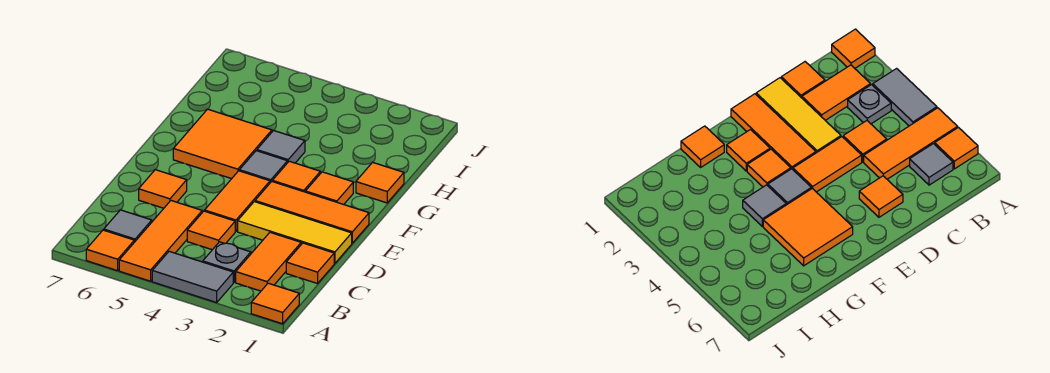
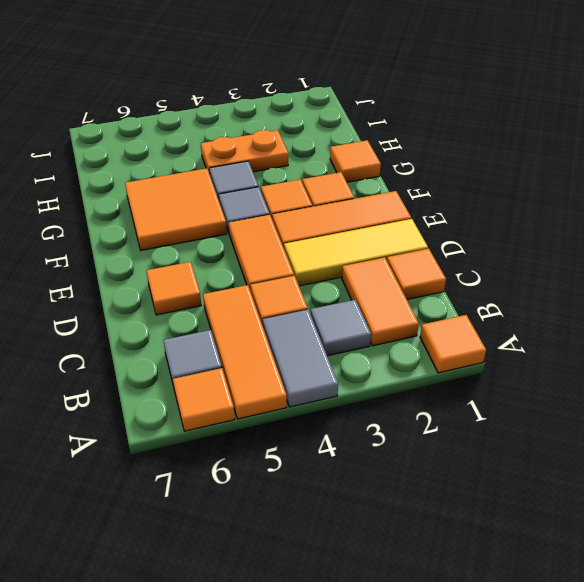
grey tile A3:A4 level 1 -> grey tile A4:B4 level 1
grey plate B3 level 1 -> grey tile B3 level 1
none -> orange plate H3:H4 level 1

